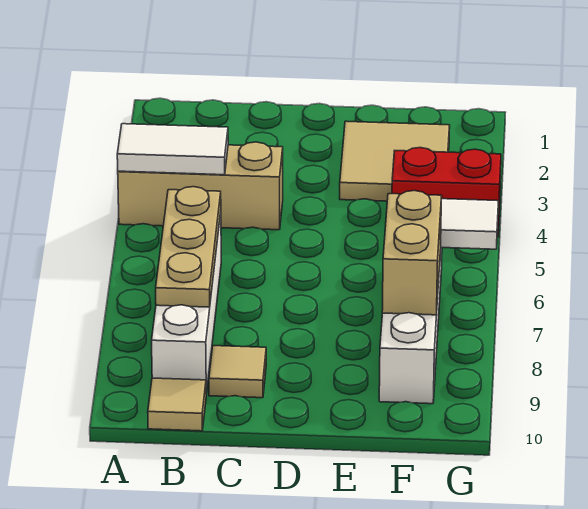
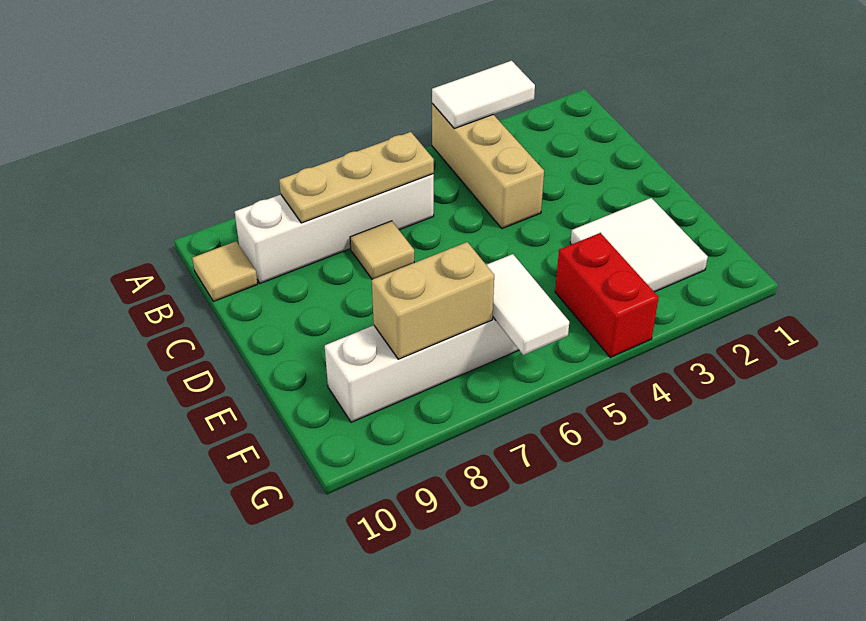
white tile A4:B4 level 2 -> white tile A3:A4 level 2
tan tile C9 level 1 -> tan tile C7 level 1
tan tile E2:F3 level 1 -> white tile E2:F3 level 1

